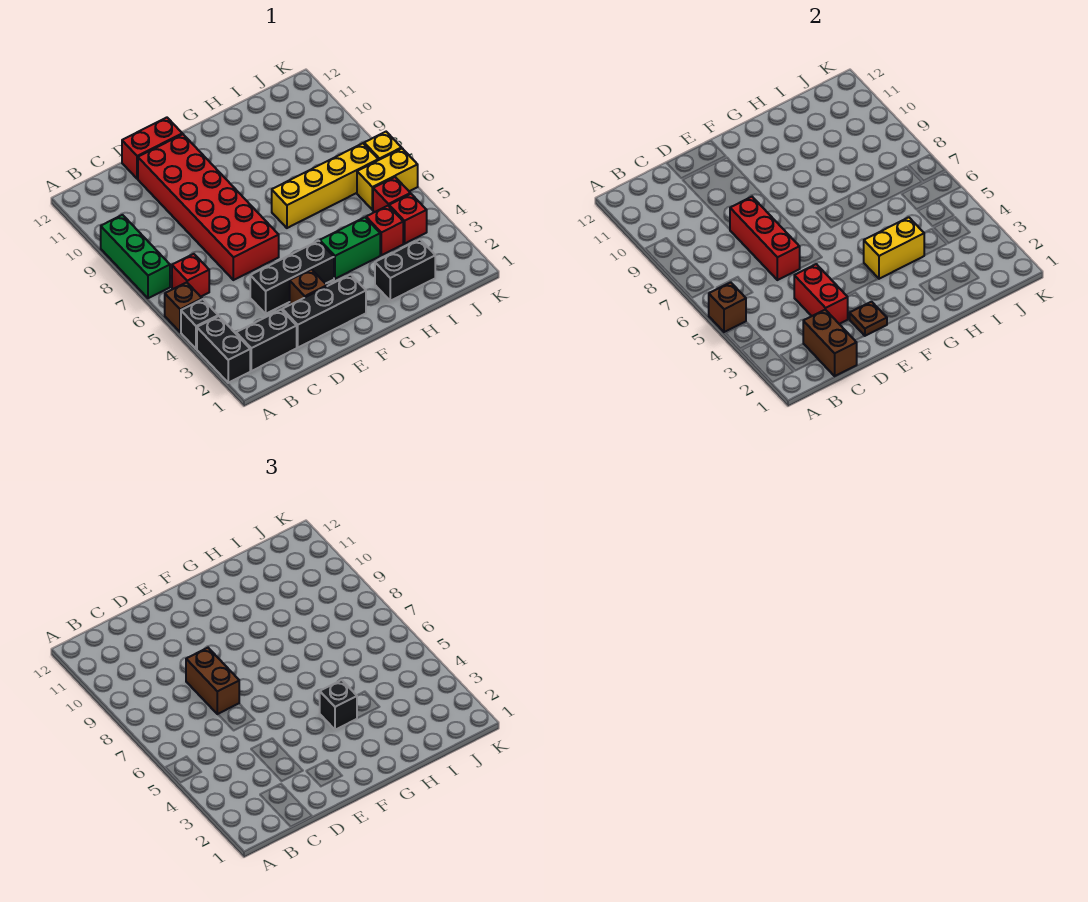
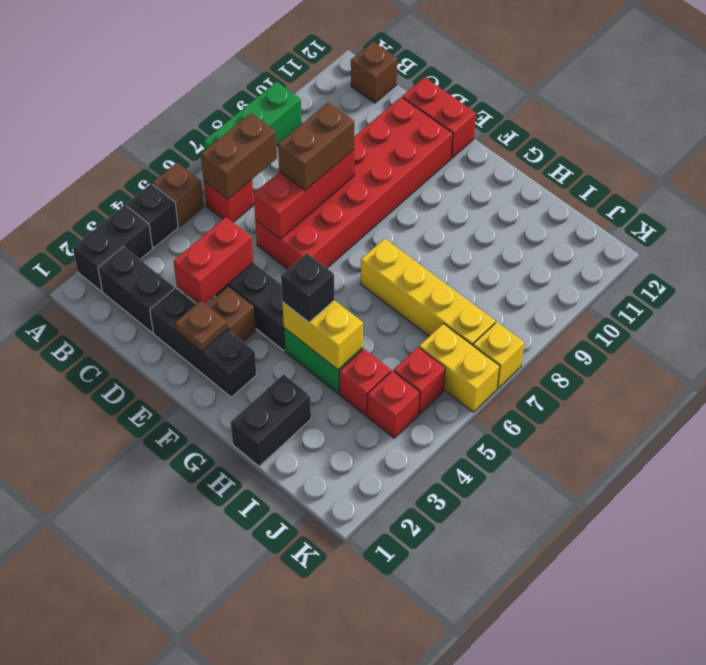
brown brick A5 level 2 -> brown brick B12 level 1
brown brick C1:C2 level 2 -> brown brick B6:B7 level 2
black brick H2:I2 level 1 -> black brick H1:H2 level 1

